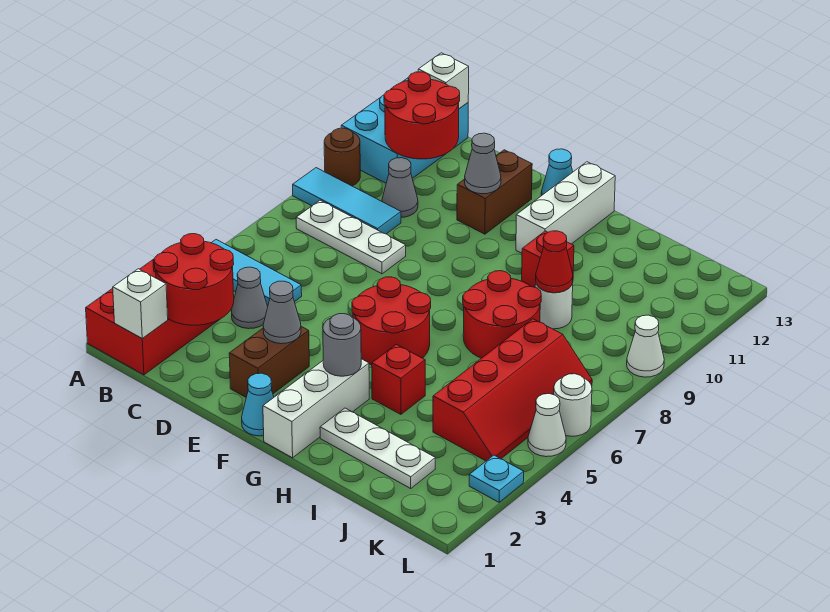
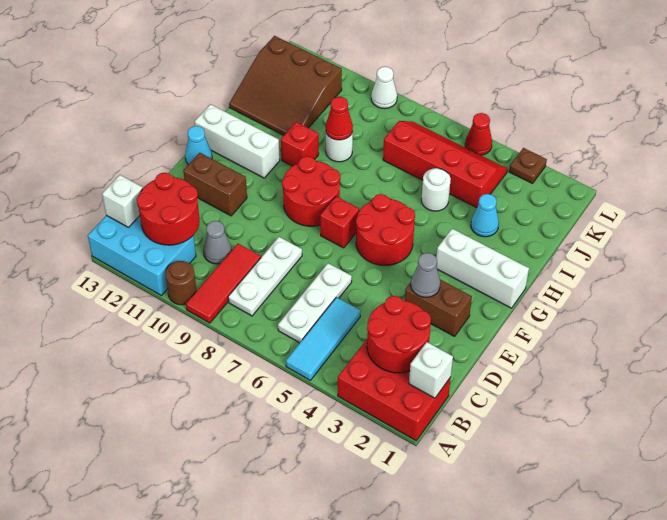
cyan tile A9:C9 level 1 -> red tile A9:C9 level 1
grey cone C4 level 1 -> none
grey cone E11 level 2 -> none
cyan cone F1 level 1 -> cyan cone I3 level 1
grey round brick G3 level 2 -> none
white plate H2:J2 level 1 -> white plate B6:D6 level 1
red brick H4 level 1 -> red brick F7 level 1
red round brick H7:I8 level 1 -> red round brick F8:G9 level 1
none -> brown slope I11:K13 level 1 top K
cyan plate L3 level 1 -> brown plate L3 level 1
white cone L5 level 1 -> red cone L5 level 1
white round brick L6 level 1 -> white round brick I5 level 1

